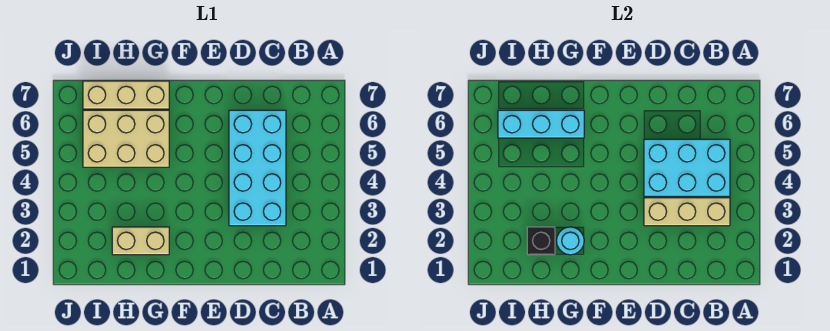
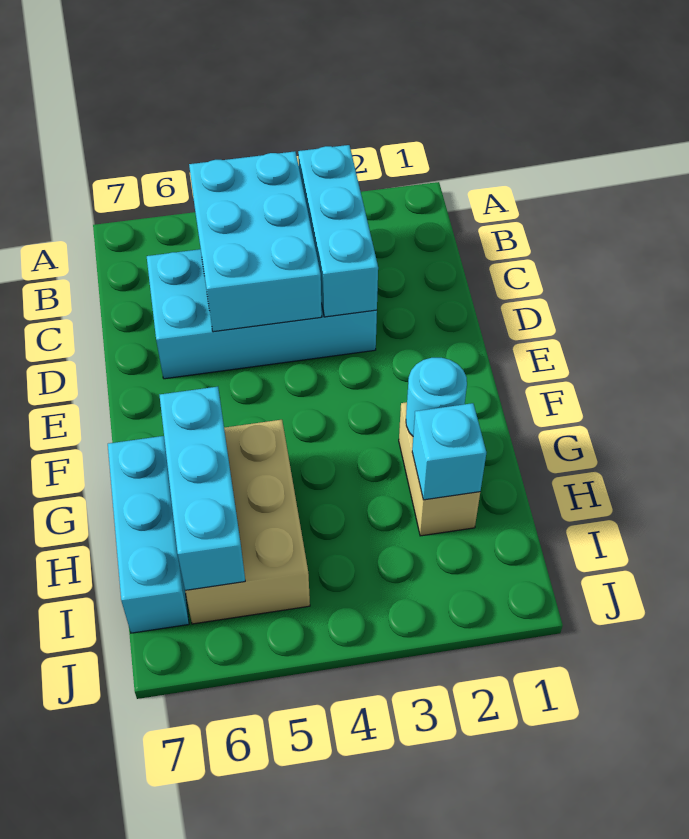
tan brick B3:D3 level 2 -> cyan brick B3:D3 level 2
tan brick G7:I7 level 1 -> cyan brick G7:I7 level 1
black brick H2 level 2 -> cyan brick H2 level 2

